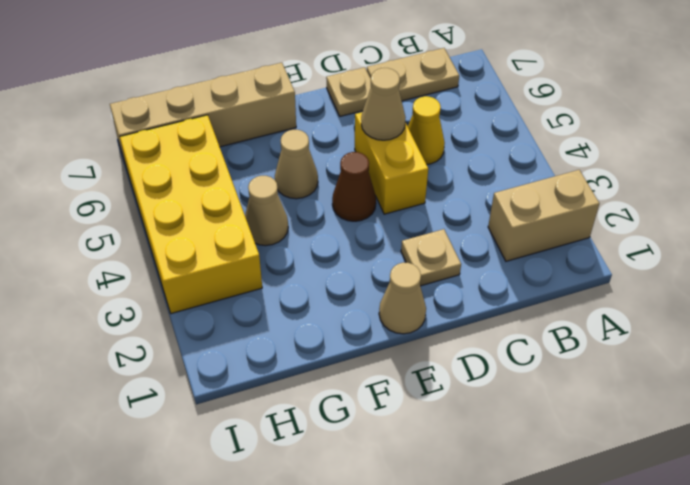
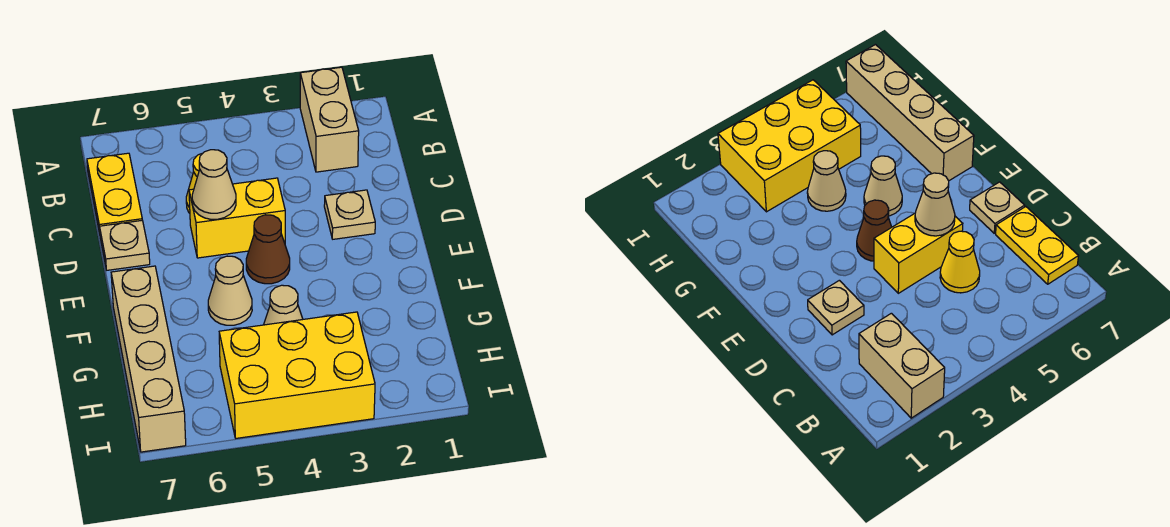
tan plate B7:C7 level 1 -> yellow plate B7:C7 level 1
tan cone E1 level 1 -> none
yellow brick H3:I6 level 1 -> yellow brick H3:I5 level 1

